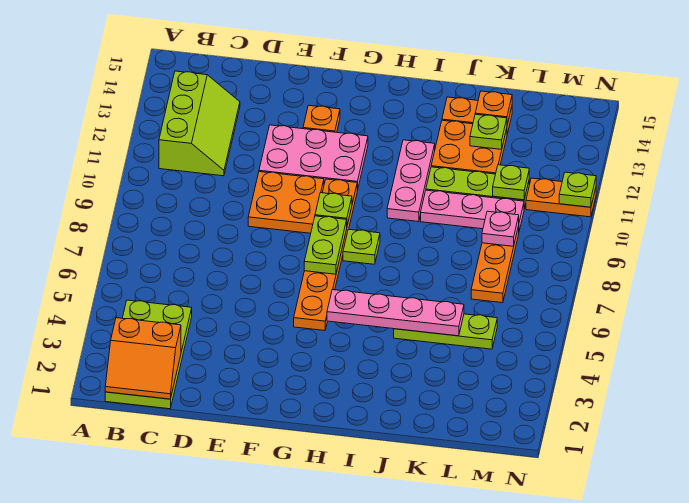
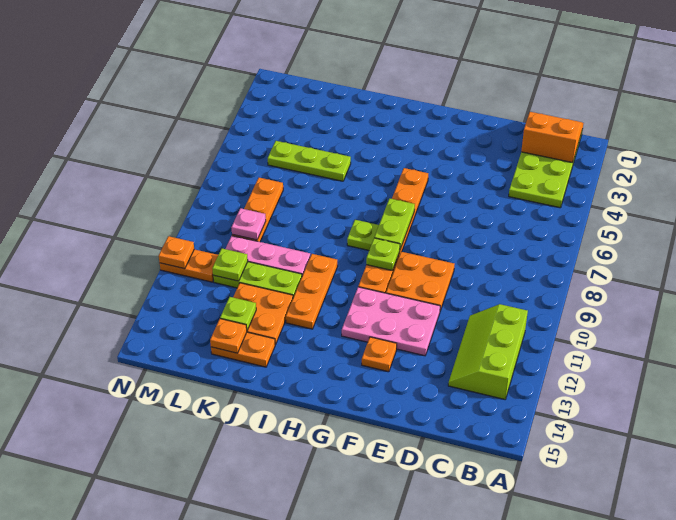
pink plate H5:K5 level 2 -> none
pink plate I10:I12 level 1 -> orange plate I10:I12 level 1
lime plate N11 level 2 -> orange plate N11 level 2

